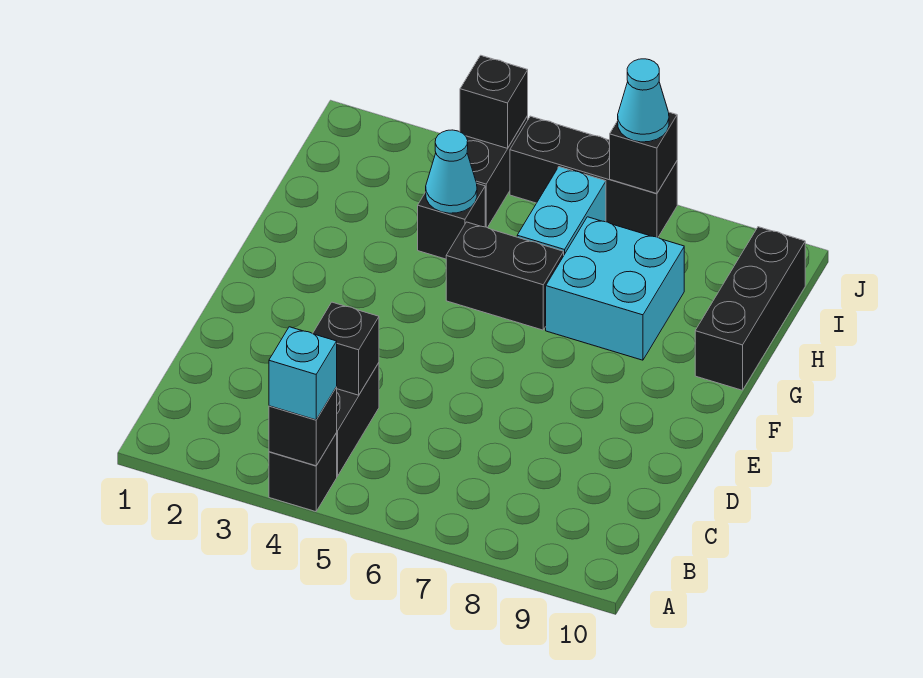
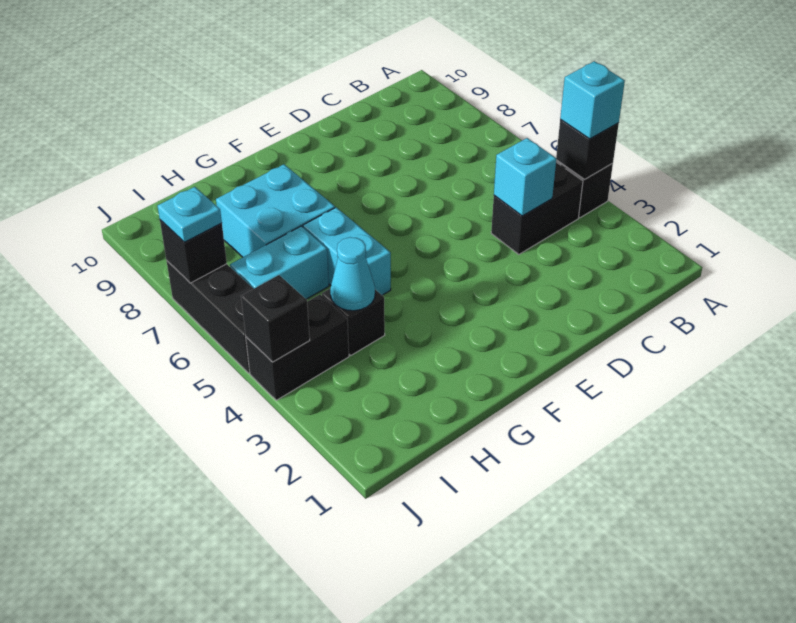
black brick C4 level 2 -> cyan brick C4 level 2
black brick G5:G6 level 1 -> cyan brick G5:G6 level 1
black brick G10:I10 level 1 -> none
cyan cone J7 level 3 -> cyan plate J7 level 3

